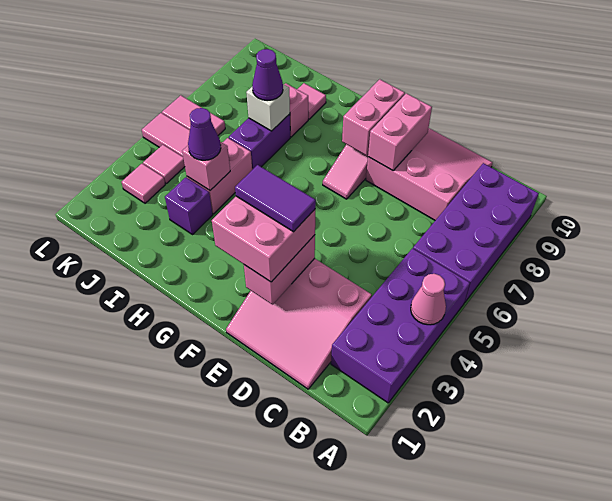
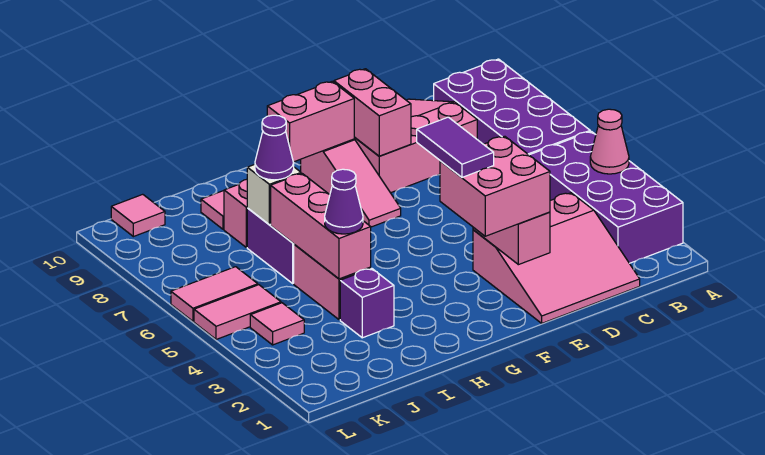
purple tile E3:F3 level 4 -> purple tile F3:F4 level 4
pink brick F8:F9 level 2 -> pink brick F9:G9 level 2
pink brick I4 level 2 -> pink brick I4:I6 level 2
pink tile K3 level 1 -> pink tile K10 level 1

